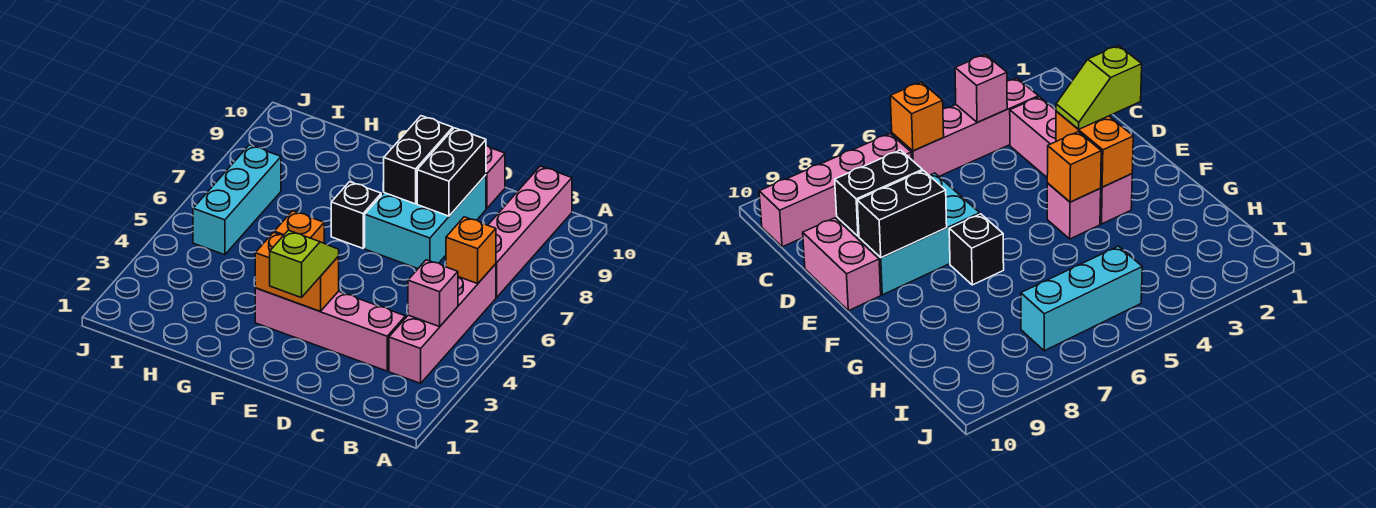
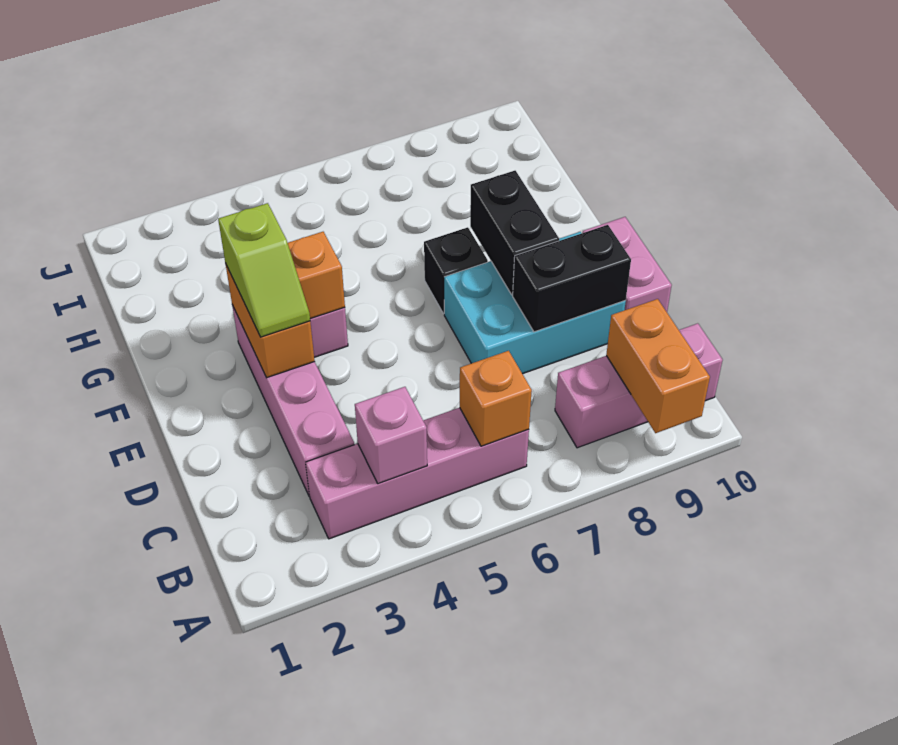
none -> orange brick A9:B9 level 2
pink brick B7:B10 level 1 -> pink brick B8:B10 level 1
lime slope E2:E3 level 3 top 2 -> lime slope E3:F3 level 3 top F
black brick E8:E9 level 2 -> black brick E8:F8 level 2
cyan brick I5:I7 level 1 -> none

